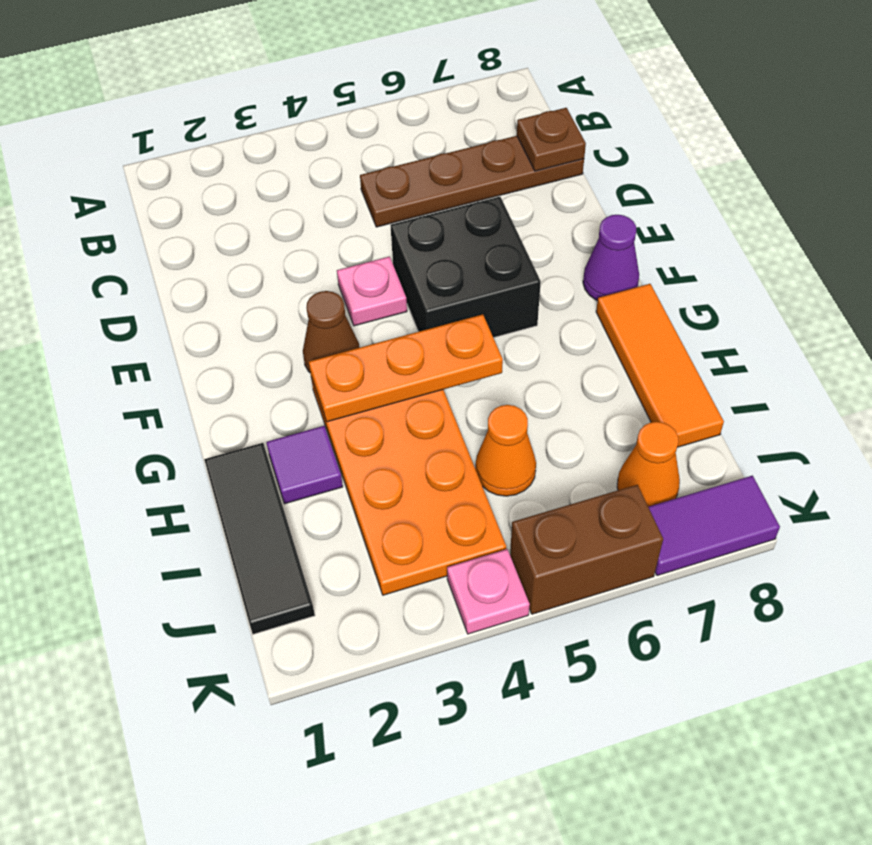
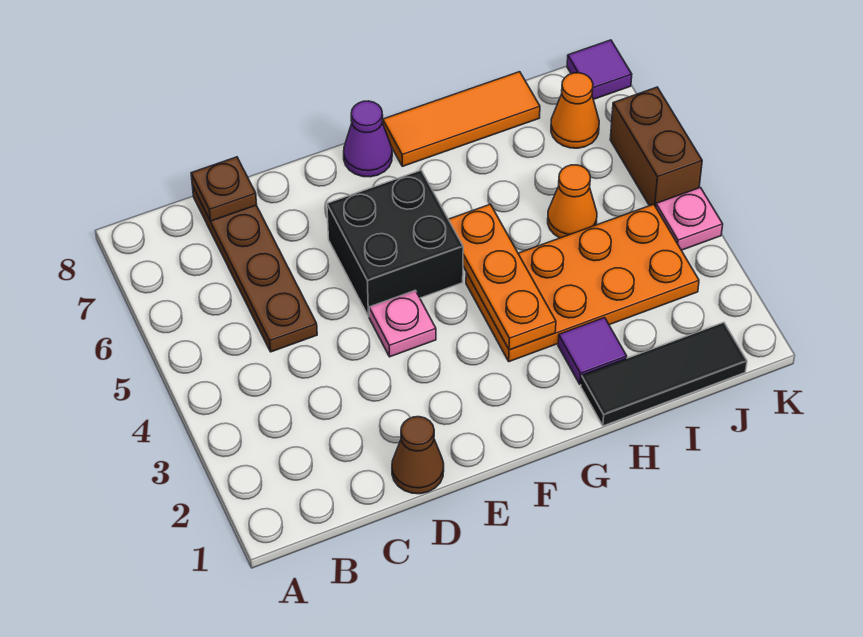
brown cone F3 level 1 -> brown cone D1 level 1
purple tile K7:K8 level 1 -> purple tile K8 level 1

